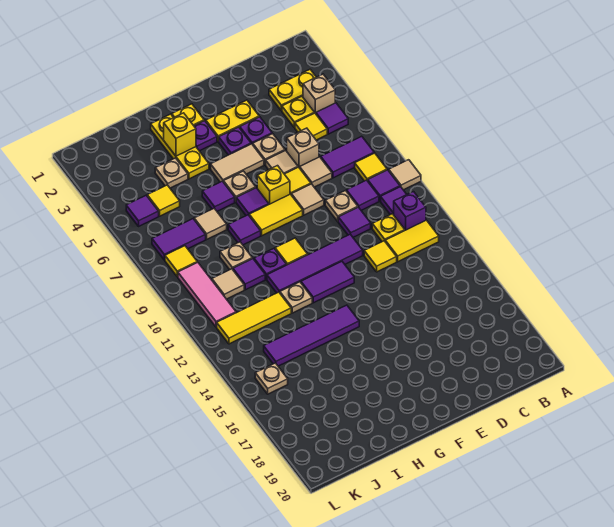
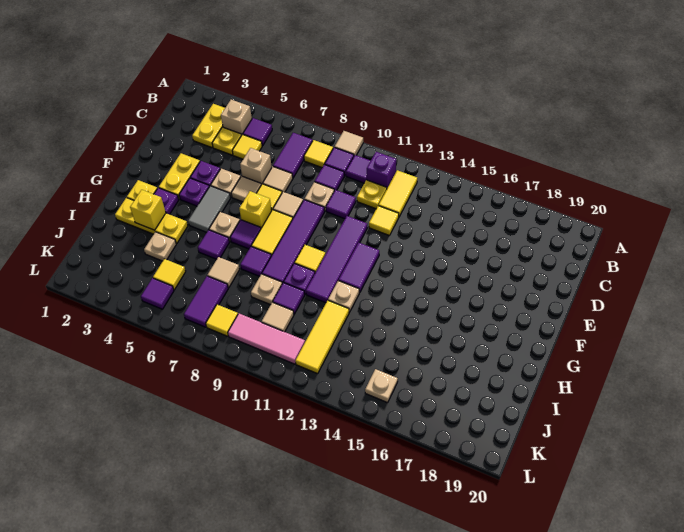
tan tile F5:G5 level 1 -> grey tile F5:G5 level 1
purple tile G14:J14 level 1 -> purple tile E9:H9 level 1

